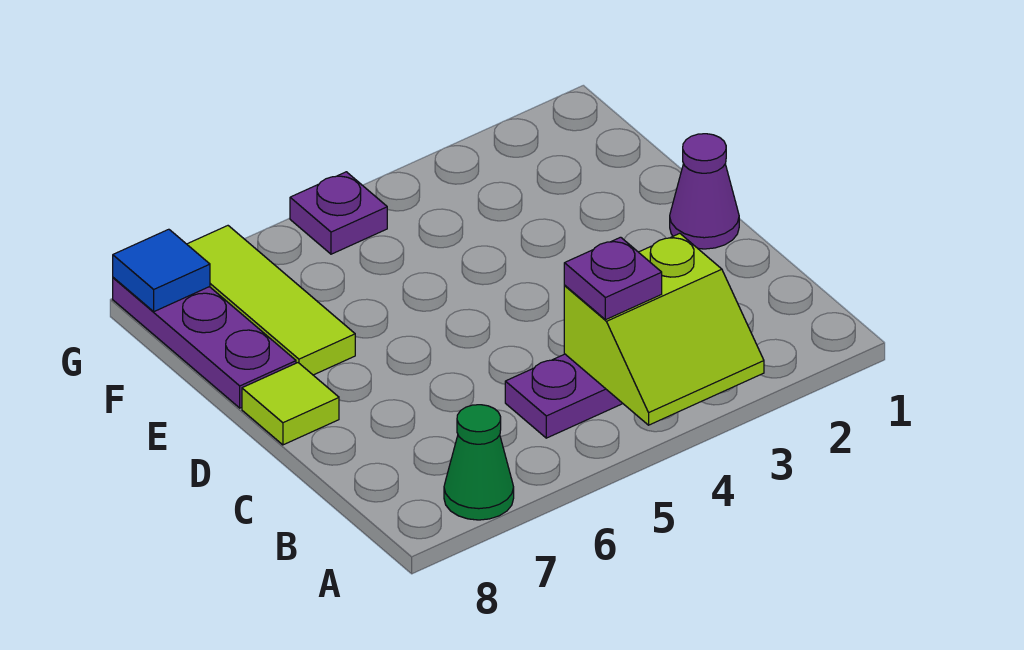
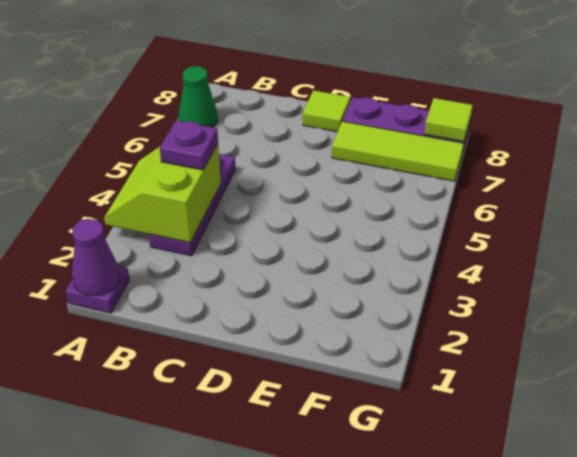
purple cone D1 level 1 -> purple cone A1 level 2
purple plate G5 level 1 -> purple plate A1 level 1
blue tile G8 level 2 -> lime tile G8 level 2

